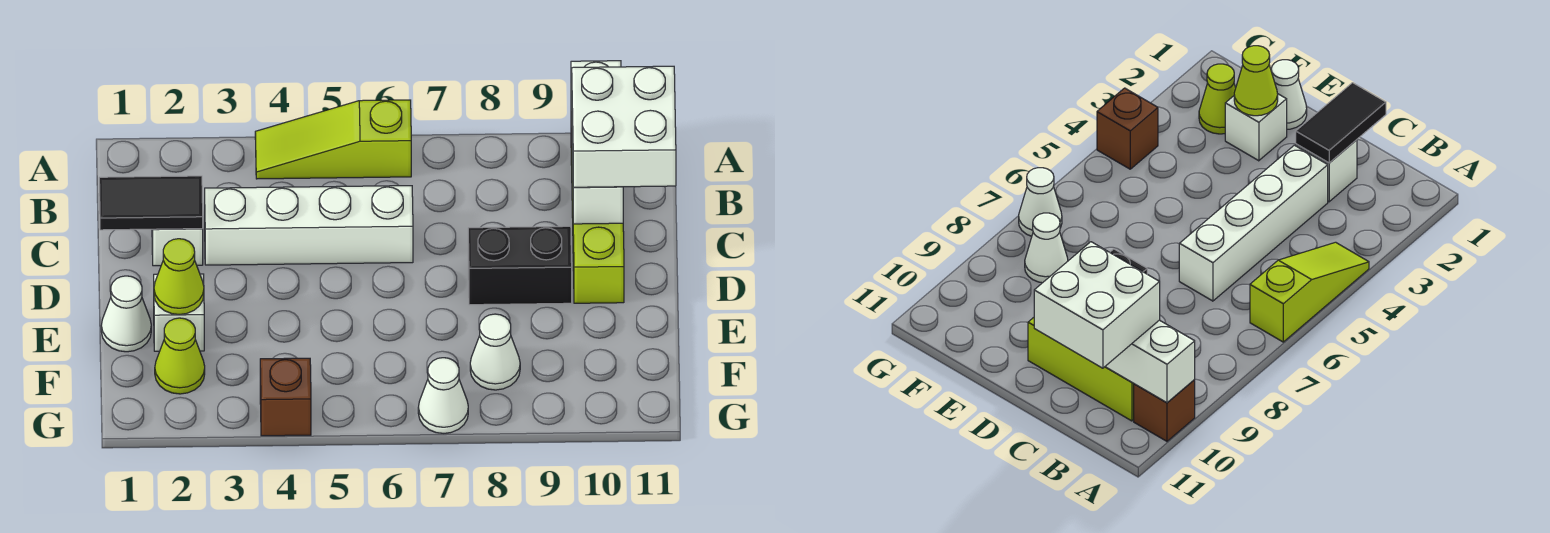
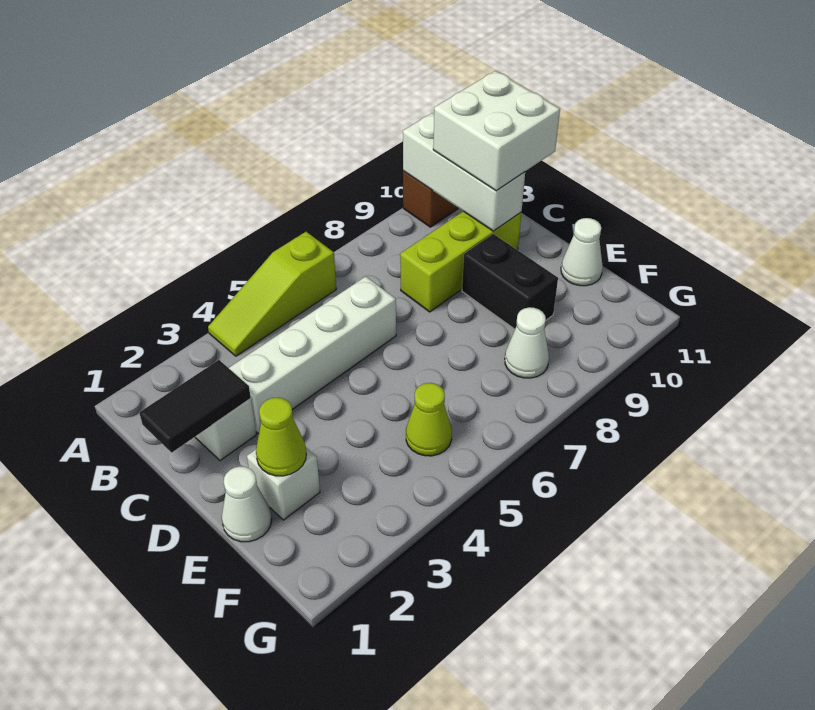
lime brick B10:D10 level 1 -> lime brick C8:C10 level 1
black brick D8:D9 level 1 -> black brick D9:E9 level 1
lime cone F2 level 1 -> lime cone F5 level 1
brown brick G4 level 1 -> none
white cone G7 level 1 -> white cone E11 level 1

